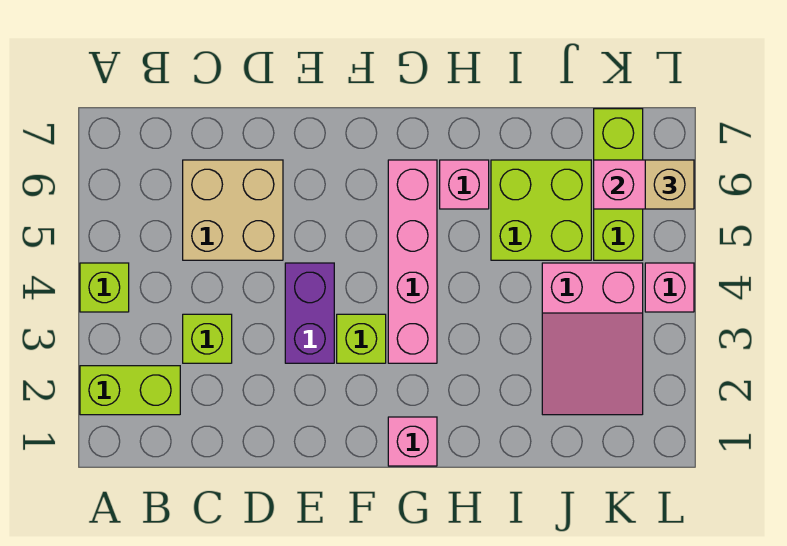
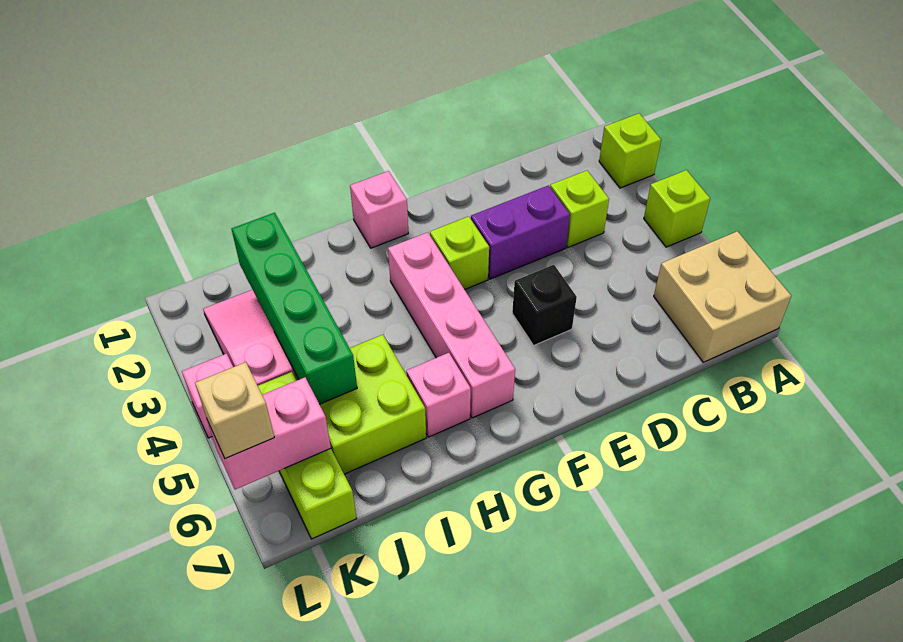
lime brick A2:B2 level 1 -> lime brick A2 level 1
tan brick C5:D6 level 1 -> tan brick A6:B7 level 1
purple brick E3:E4 level 1 -> purple brick D3:E3 level 1
none -> black brick E5 level 1
none -> green brick J2:J5 level 2

